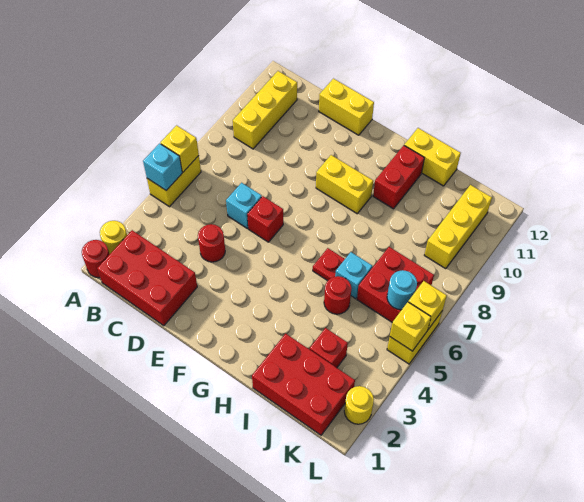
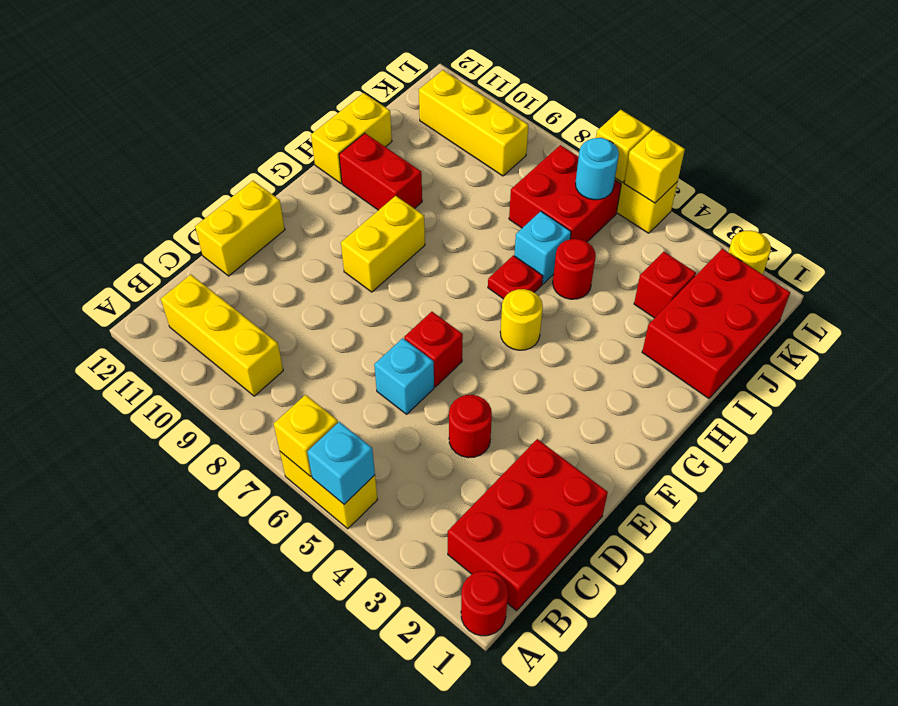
yellow round brick A2 level 1 -> yellow round brick G5 level 1

